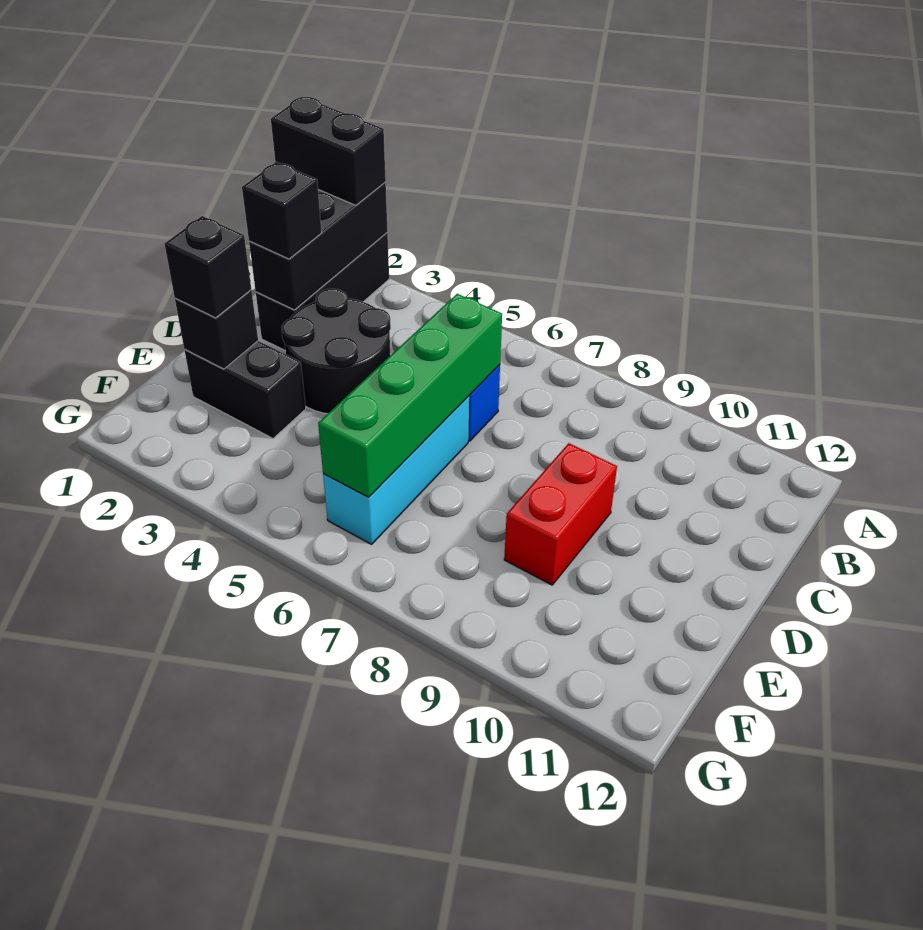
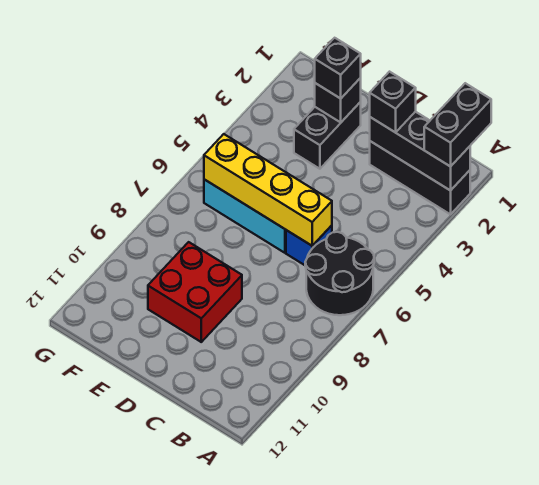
black round brick C3:D4 level 1 -> black round brick A6:B7 level 1
green brick C6:F6 level 2 -> yellow brick C6:F6 level 2
red brick D9:E9 level 1 -> red brick D9:E10 level 1

